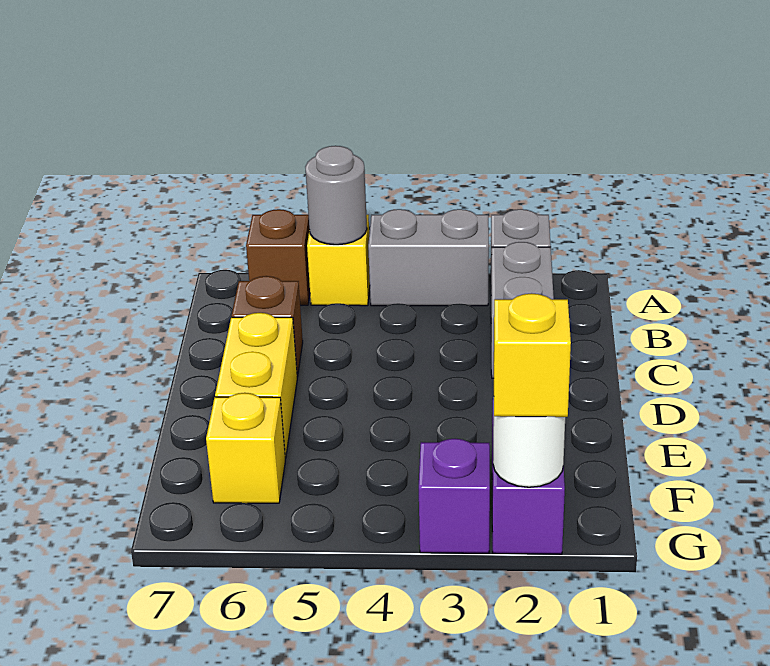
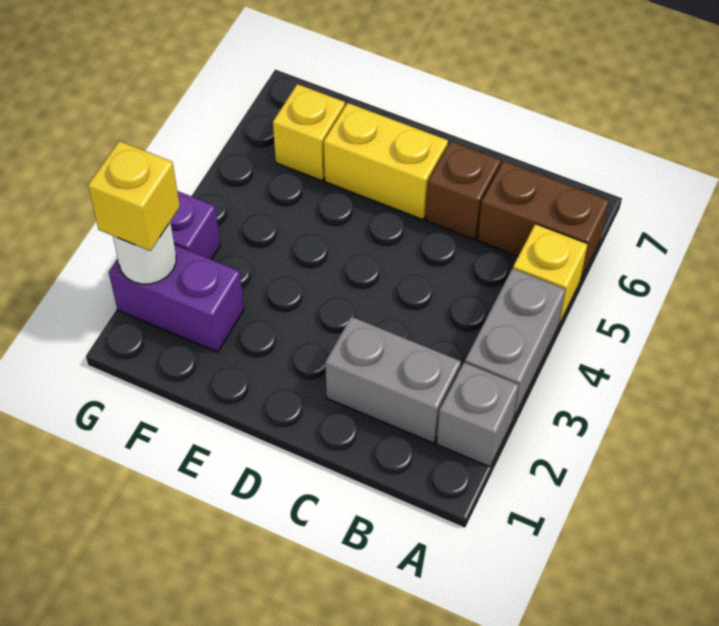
grey round brick A5 level 2 -> none
brown brick A6 level 1 -> brown brick A6:B6 level 1

